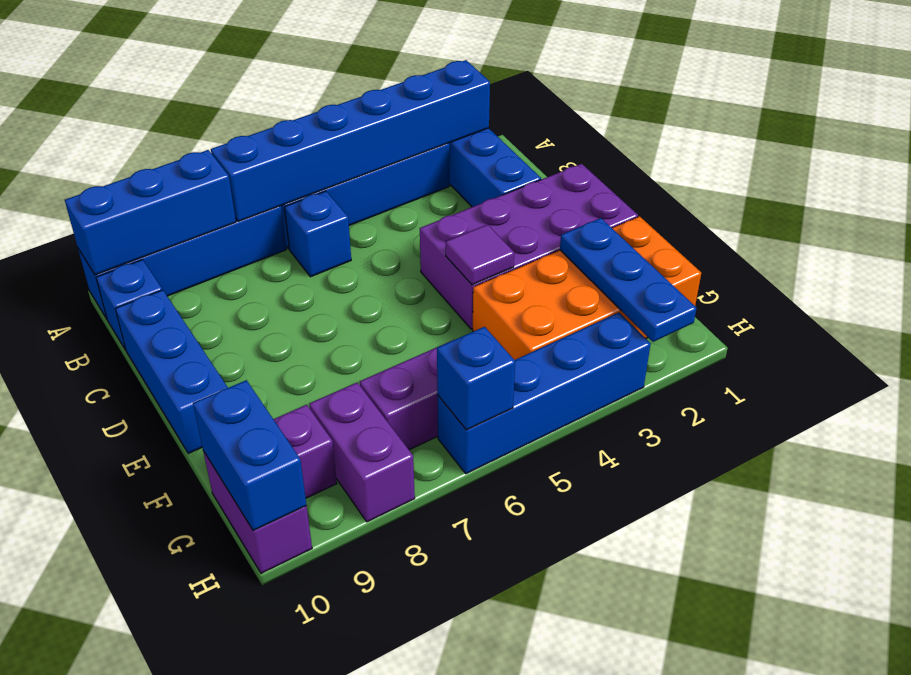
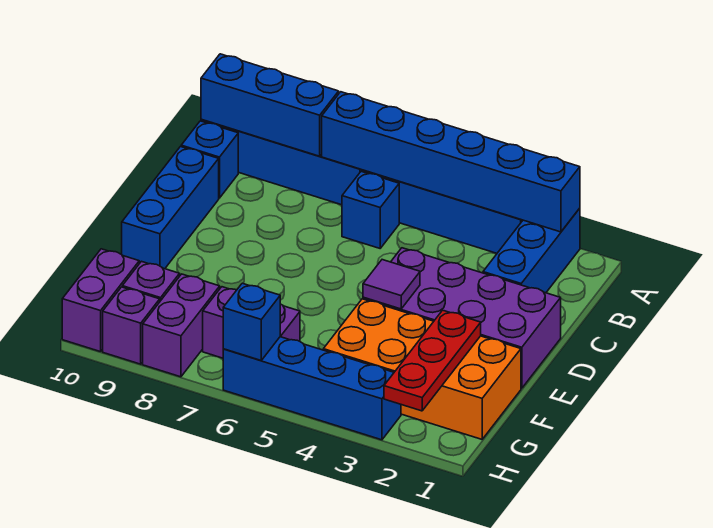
blue plate F2:H2 level 2 -> red plate F2:H2 level 2
blue brick G10:H10 level 2 -> none
none -> purple brick H9 level 1

